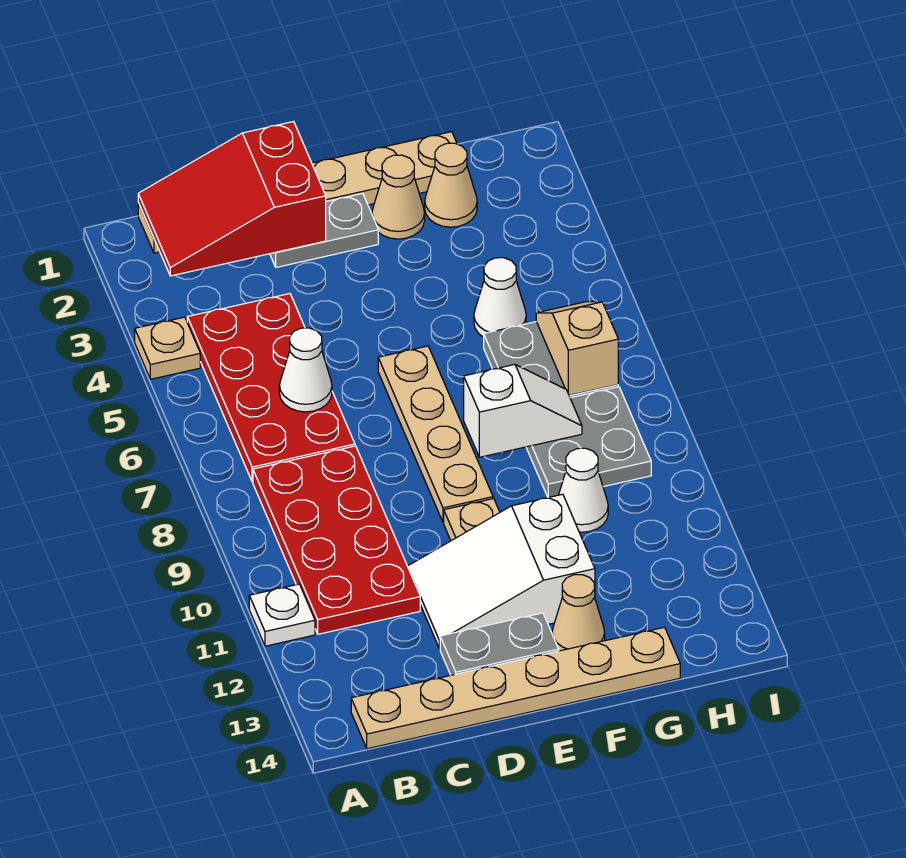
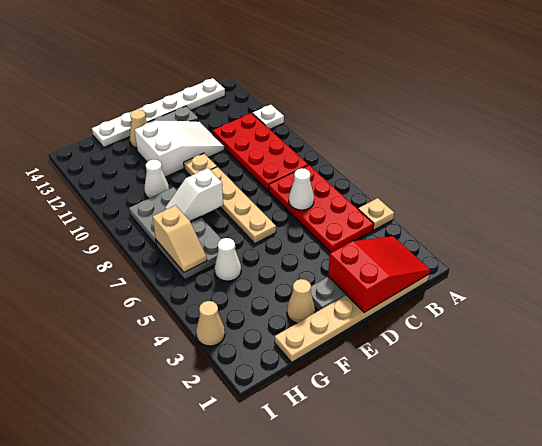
tan plate B14:G14 level 1 -> white plate B14:G14 level 1
tan cone G2 level 1 -> tan cone I3 level 1

